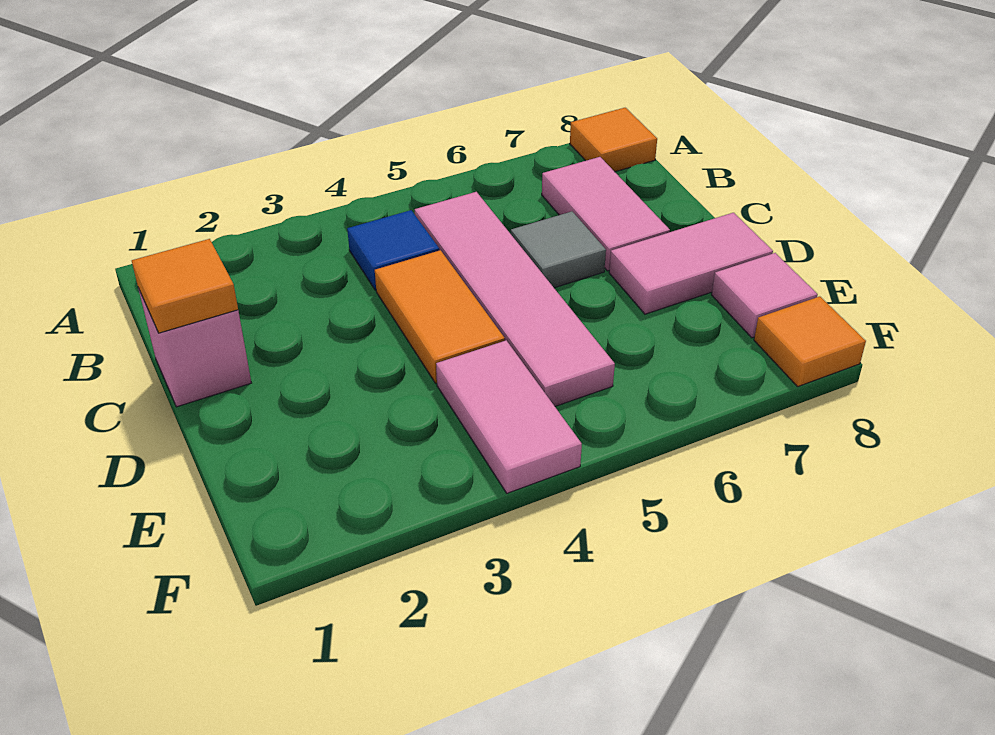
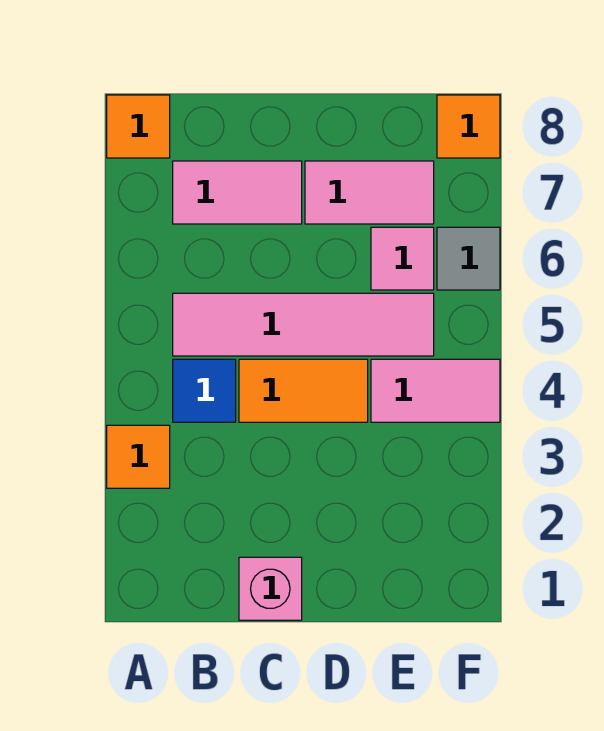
orange tile C1 level 2 -> orange tile A3 level 1
grey tile C6 level 1 -> grey tile F6 level 1
pink tile D7:D8 level 1 -> pink tile D7:E7 level 1
pink tile E8 level 1 -> pink tile E6 level 1

